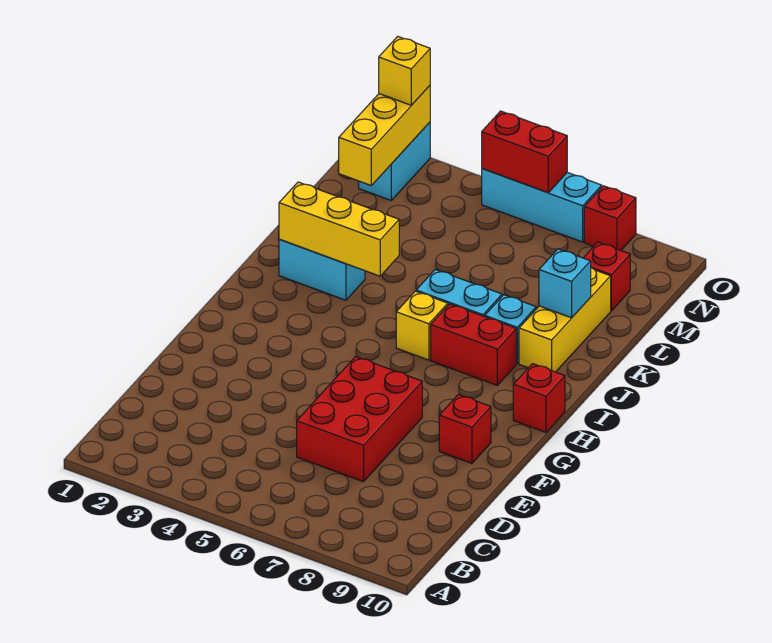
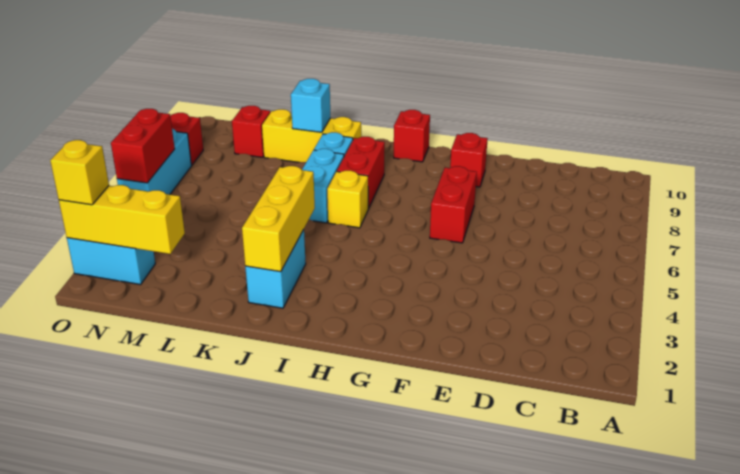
red brick D6:F7 level 1 -> red brick F6:F7 level 1

